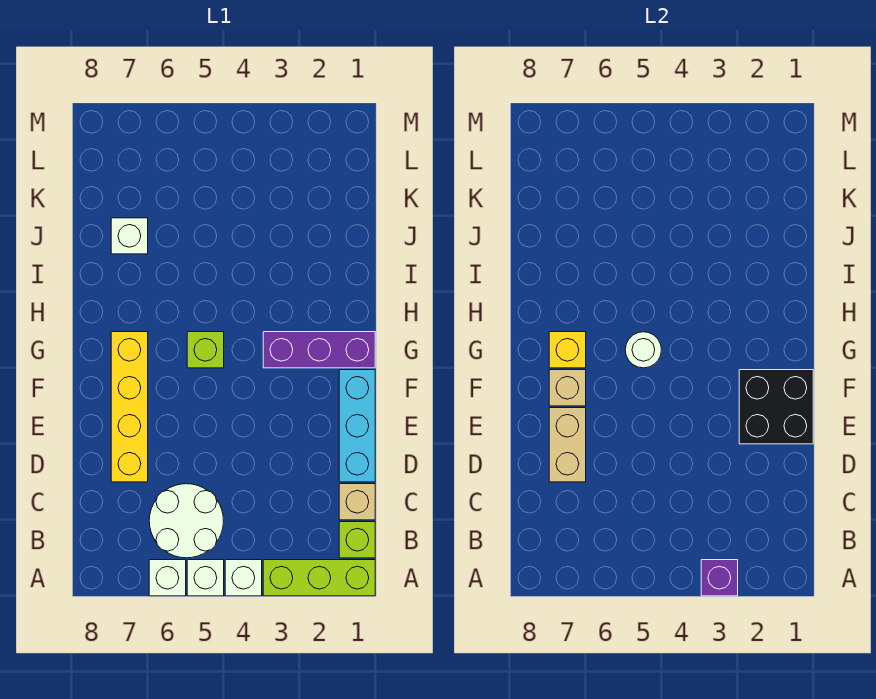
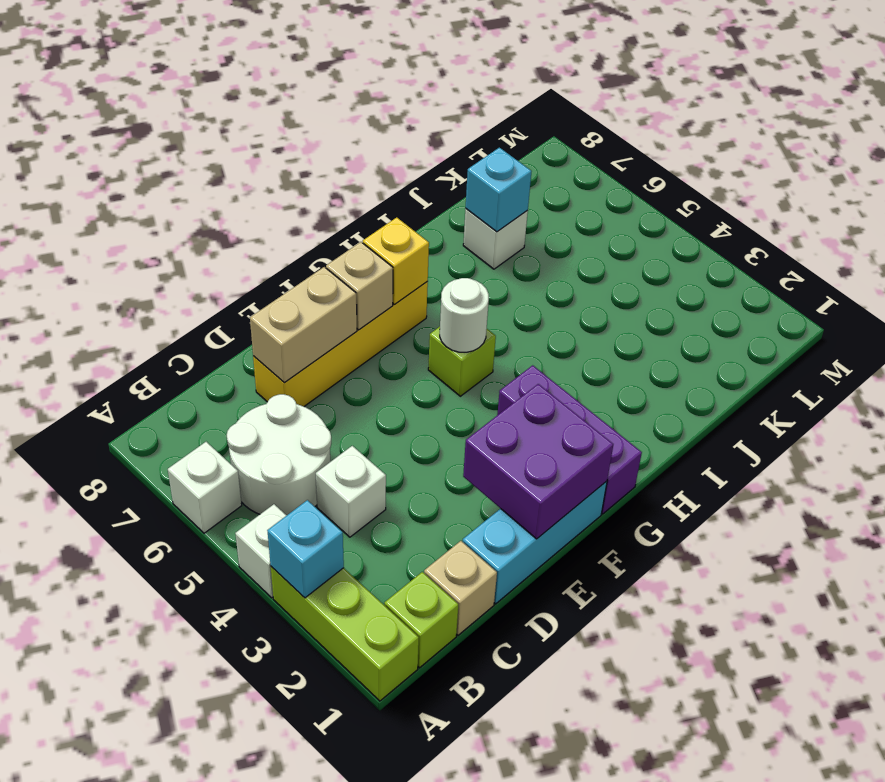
purple brick A3 level 2 -> cyan brick A3 level 2
white brick A5 level 1 -> white brick C4 level 1
black brick E1:F2 level 2 -> purple brick E1:F2 level 2
none -> cyan brick J7 level 2

